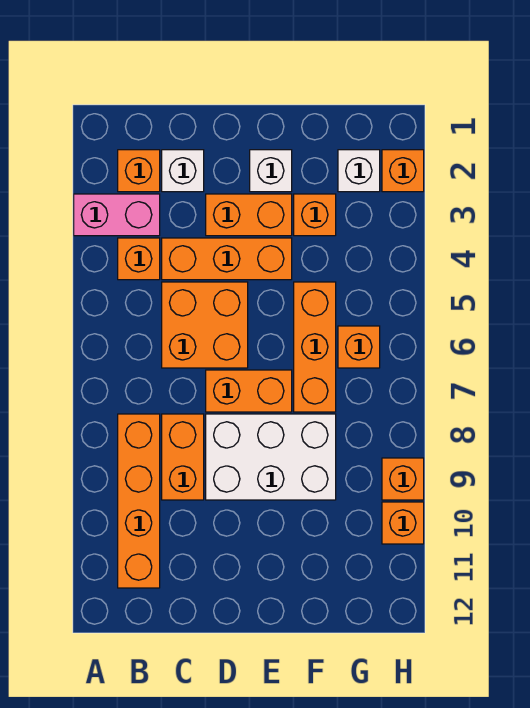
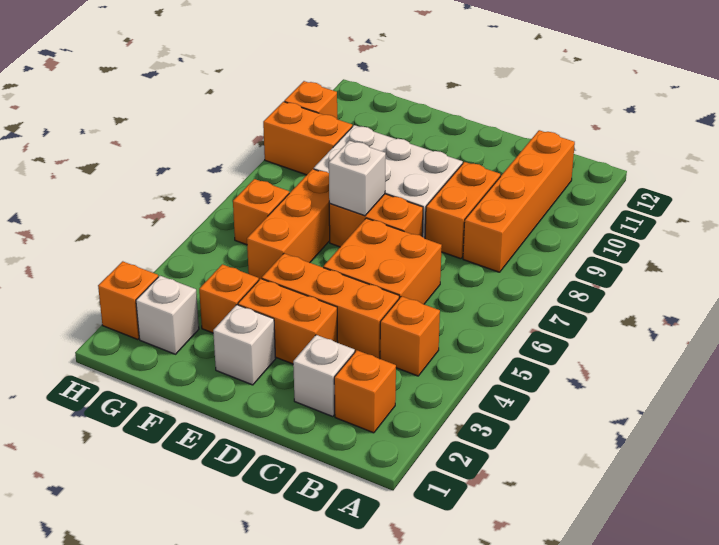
pink brick A3:B3 level 1 -> none
none -> white brick E7 level 2
orange brick H9 level 1 -> orange brick G9:H9 level 1

